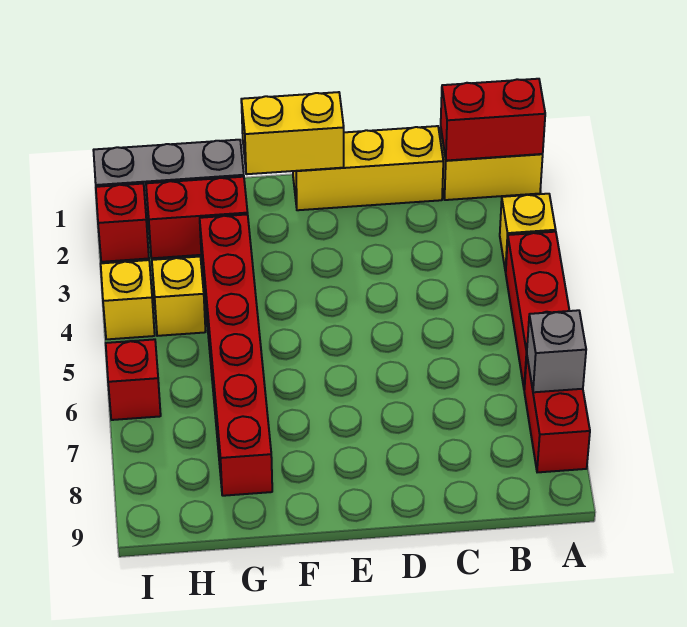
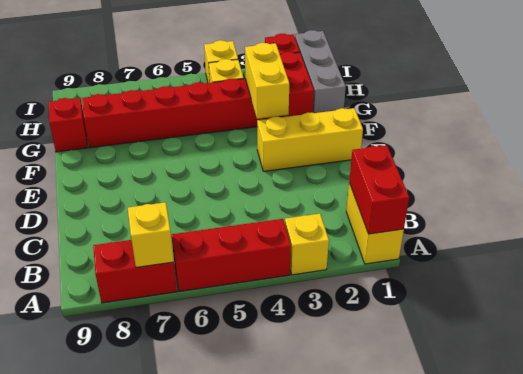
grey brick A7 level 2 -> yellow brick A7 level 2
yellow brick C1:E1 level 1 -> yellow brick E1:E3 level 1
yellow brick E1:F1 level 2 -> yellow brick F3:G3 level 2
red brick I6 level 1 -> red brick G9 level 1

